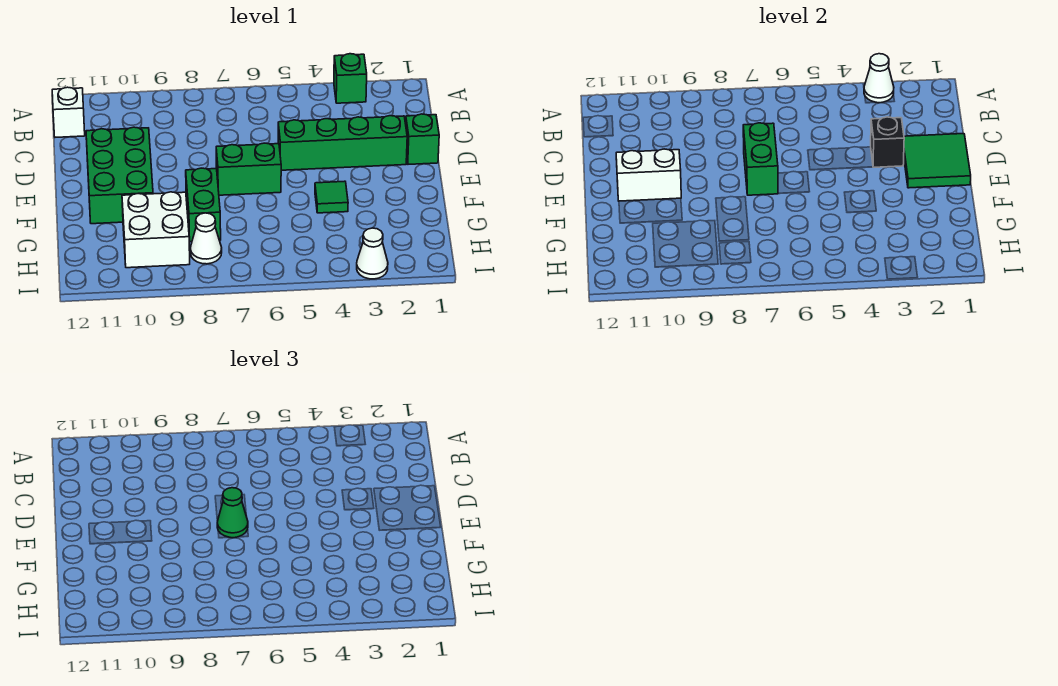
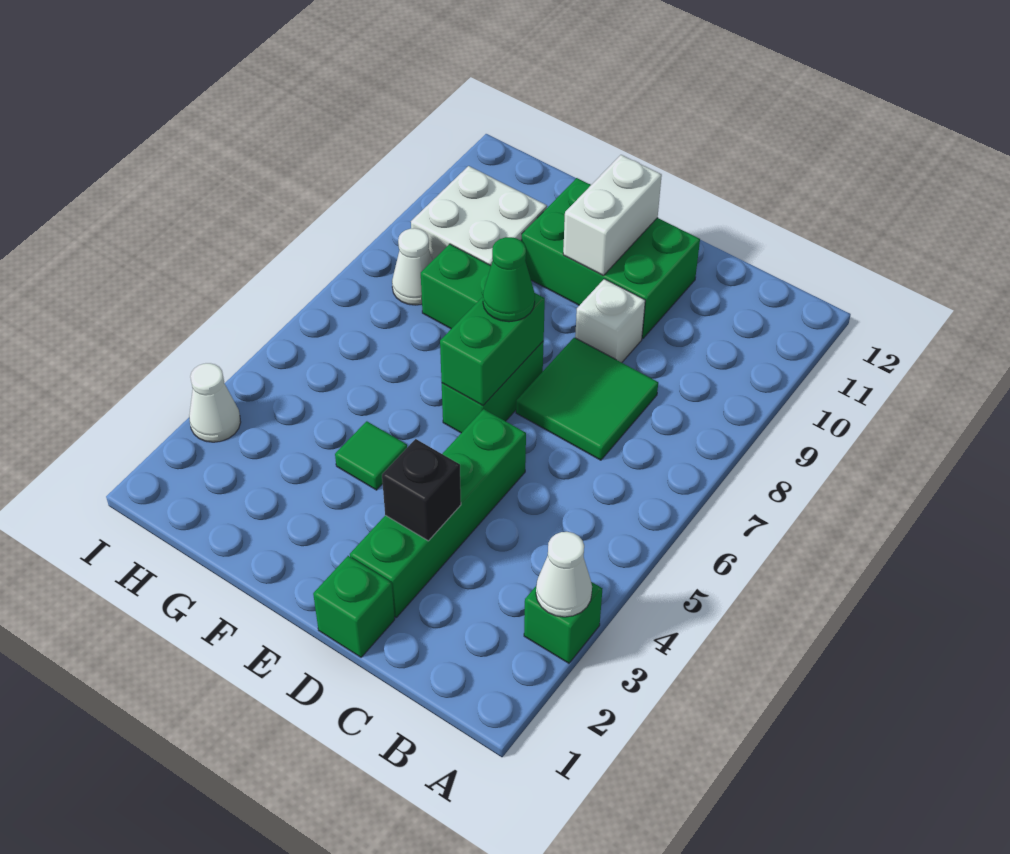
white brick B12 level 1 -> white brick D9 level 1
green tile D1:E2 level 2 -> green tile C7:D8 level 1
green brick D7:E7 level 2 -> green brick E6:E7 level 2

